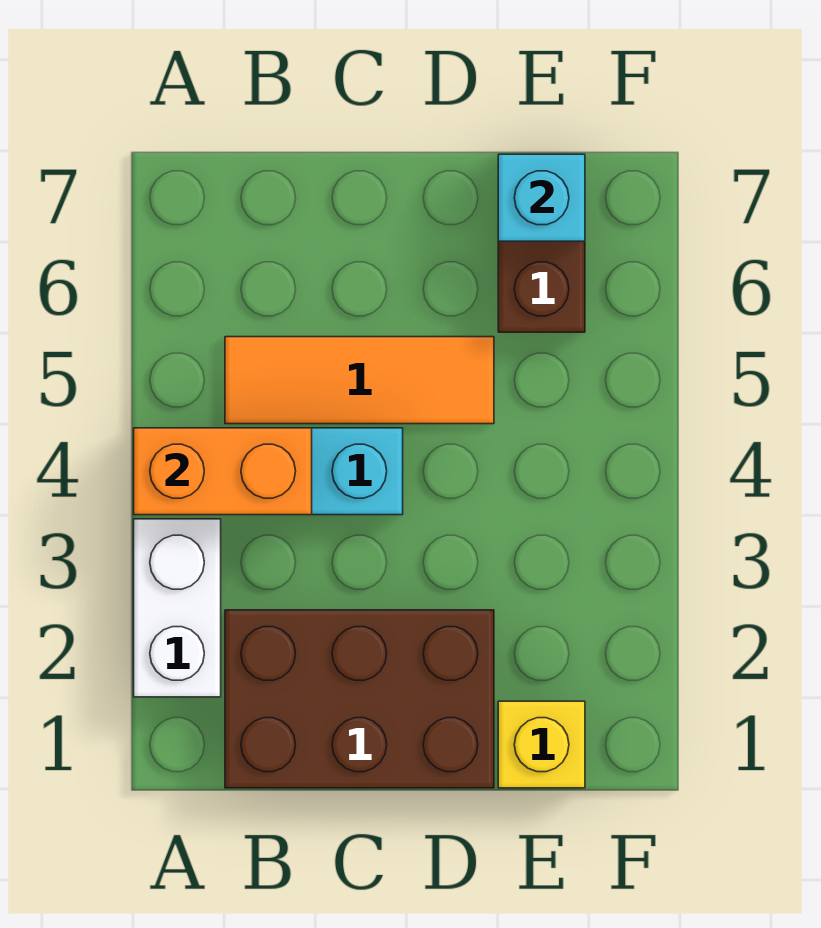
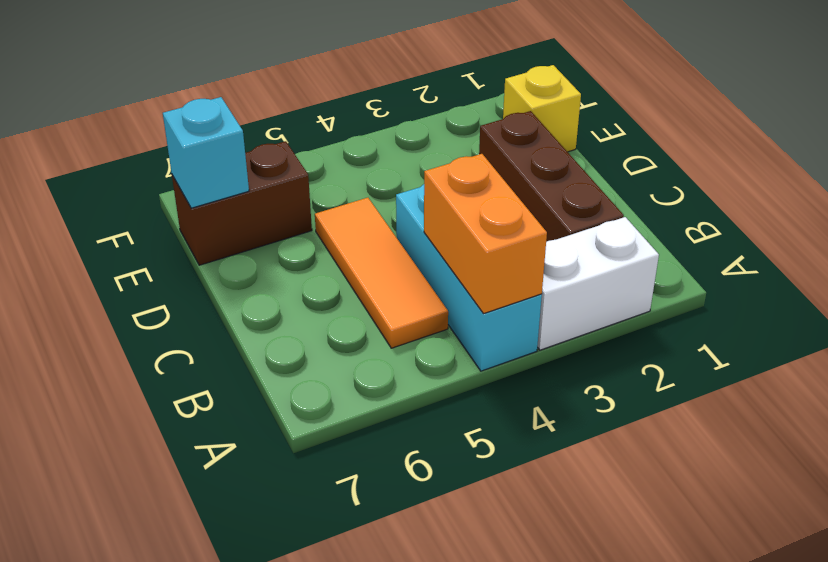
brown brick B1:D2 level 1 -> brown brick B2:D2 level 1

